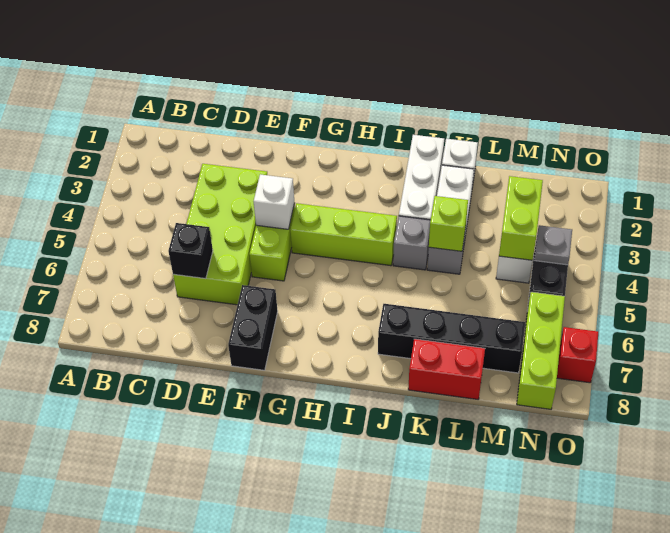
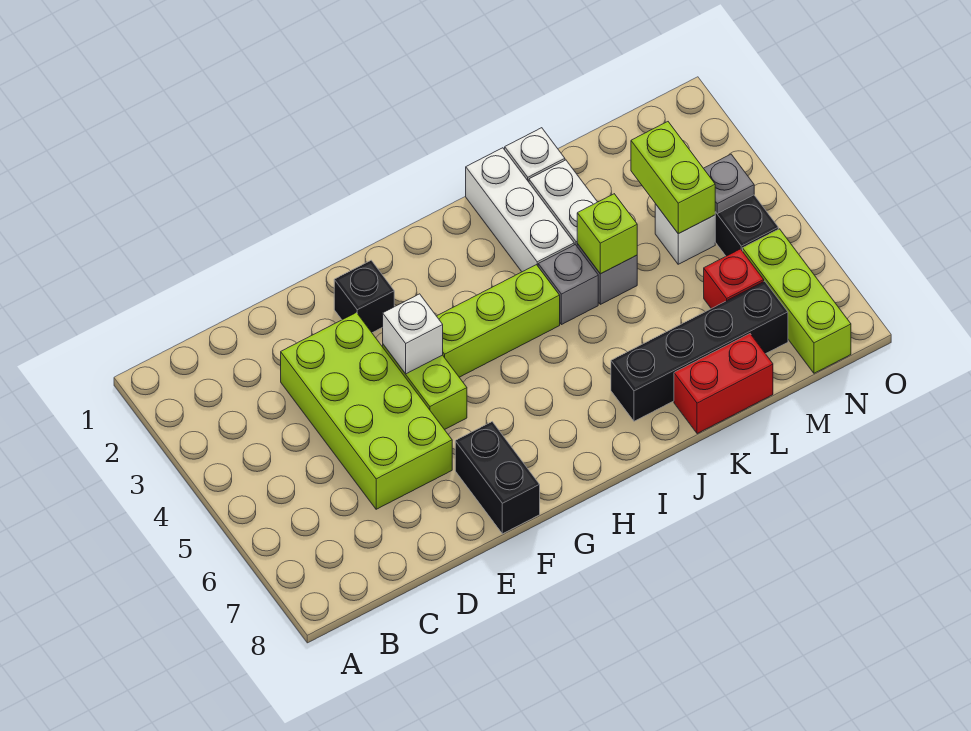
black brick D6 level 2 -> black brick F2 level 1
red brick O7 level 1 -> red brick M6 level 1

